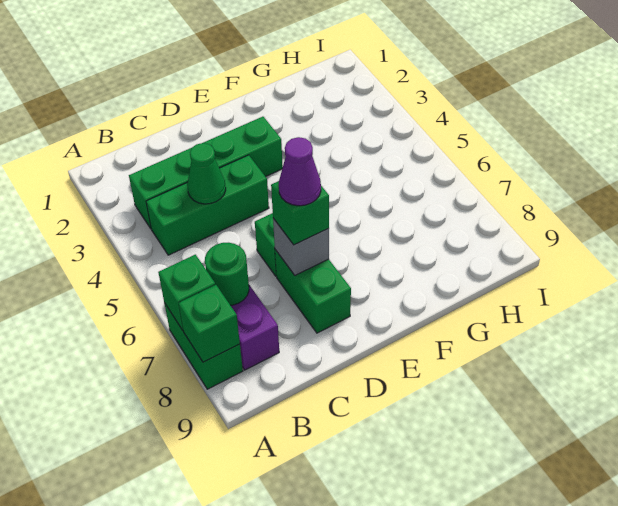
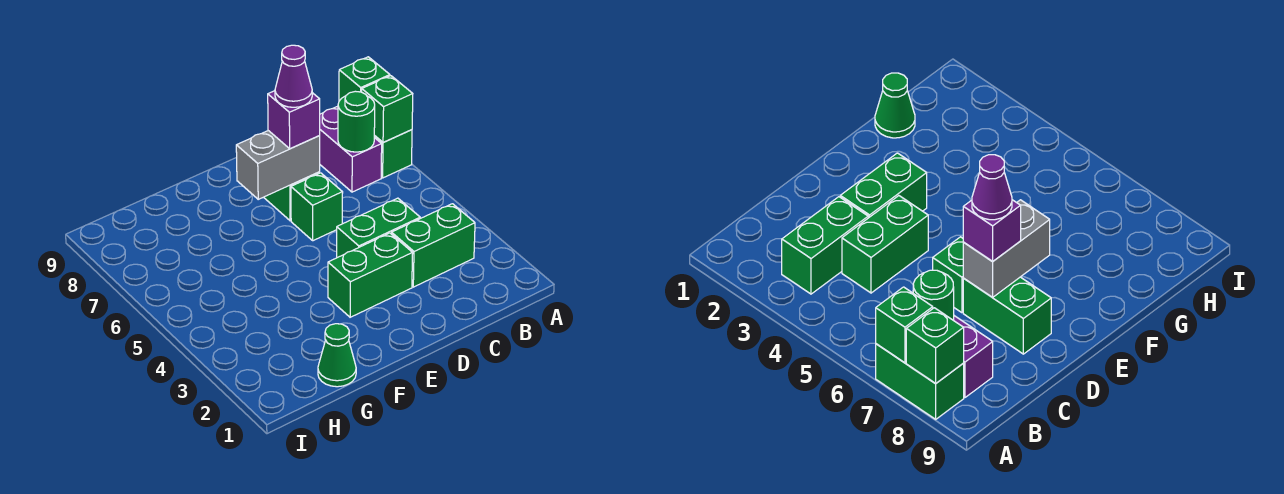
green brick B4:D4 level 1 -> green brick C4:D4 level 1
green cone C4 level 2 -> green cone G1 level 1
grey brick D7 level 2 -> grey brick D7:E7 level 2
green brick D7 level 3 -> purple brick D7 level 3

